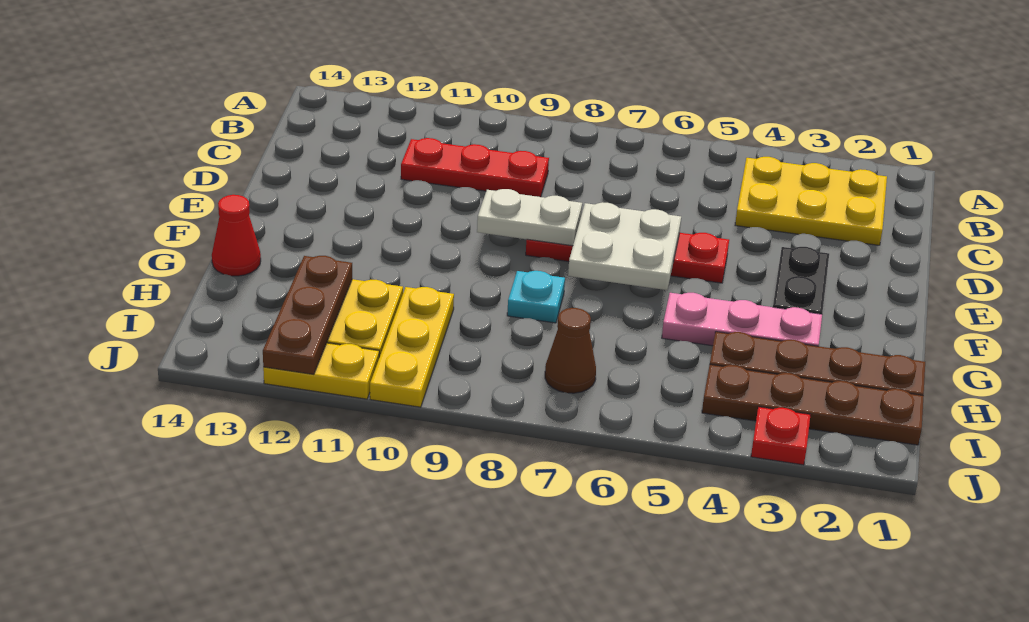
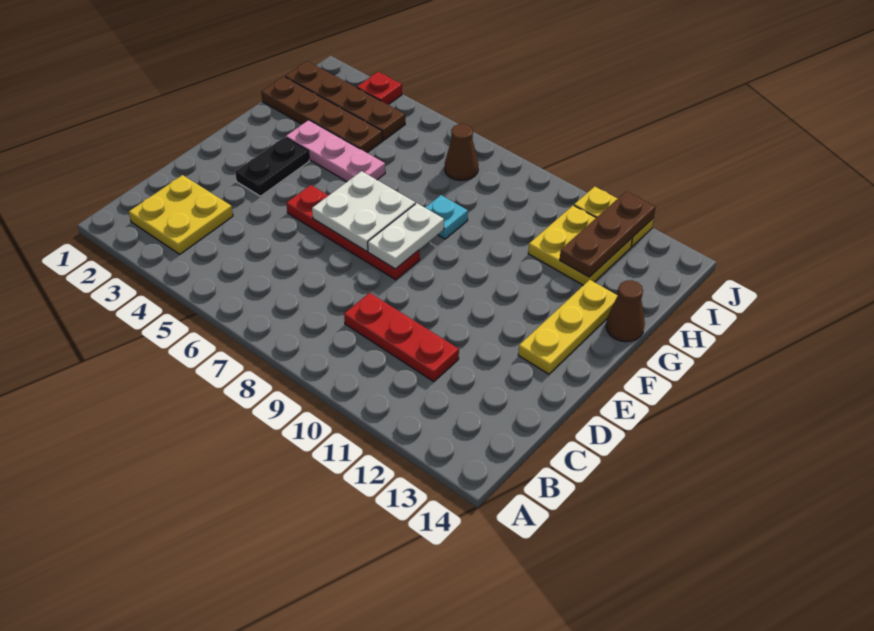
yellow plate B2:C4 level 1 -> yellow plate B2:C3 level 1
white plate E8:E9 level 2 -> white plate E8:F8 level 2
red cone G14 level 1 -> brown cone G14 level 1
yellow plate H10:J10 level 1 -> yellow plate E13:G13 level 1

